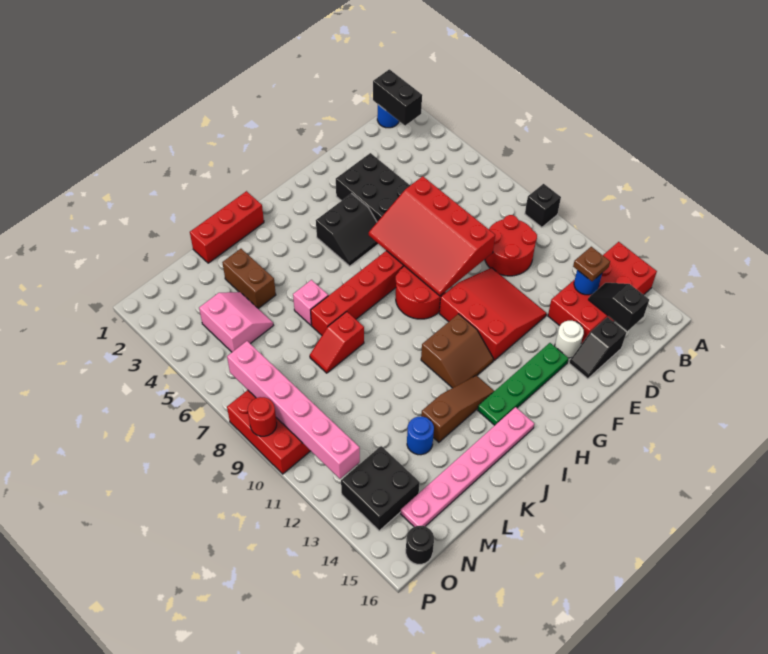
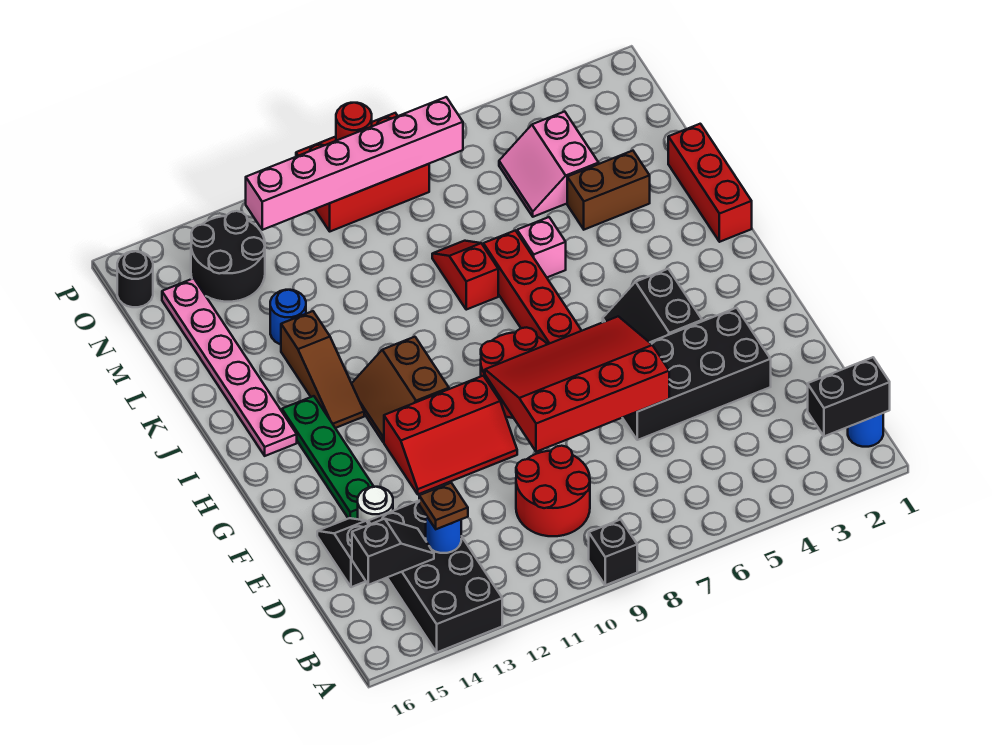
red brick A13:D14 level 1 -> black brick A13:D14 level 1
red slope E10:G12 level 1 top G -> red slope F10:G12 level 1 top G
pink slope M4:N5 level 1 top N -> pink slope M4:N5 level 1 top 4
black brick N13:O14 level 1 -> black round brick N13:O14 level 1

